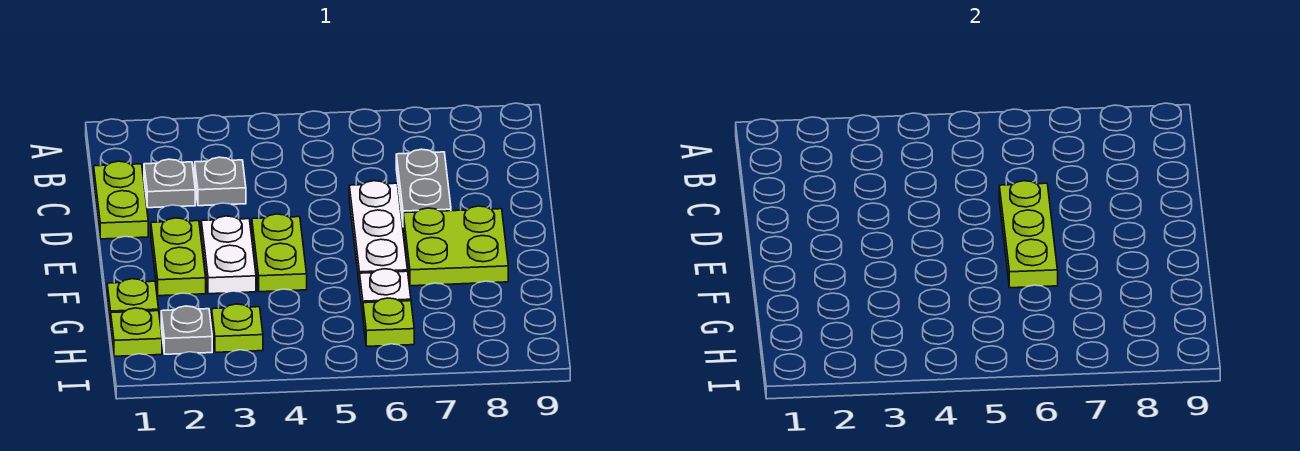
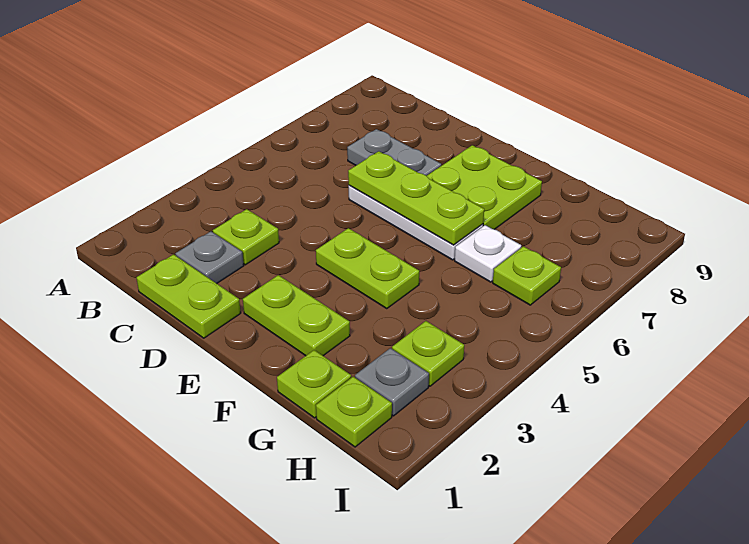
grey plate C3 level 1 -> lime plate C3 level 1
white plate E3:F3 level 1 -> none

